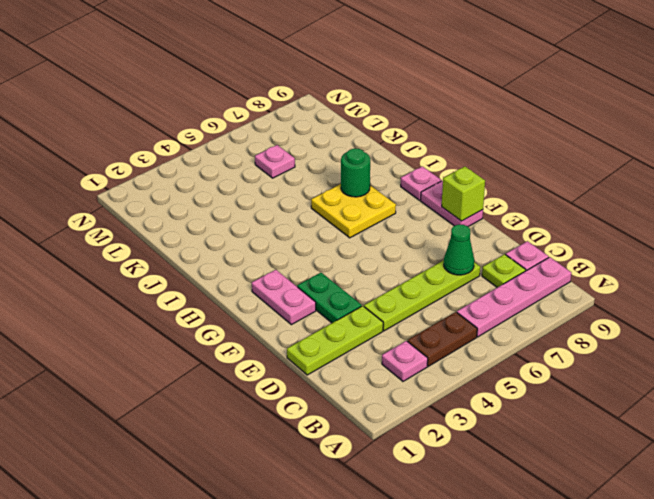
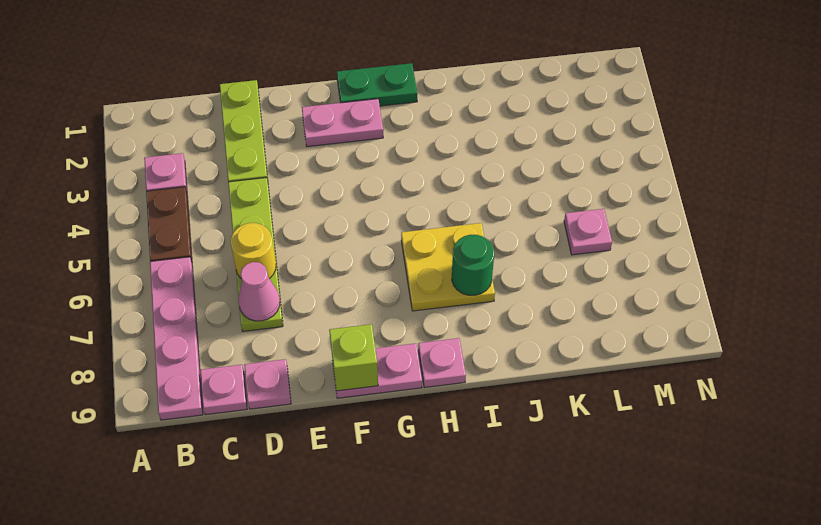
lime plate C8 level 1 -> none
none -> yellow round brick D6 level 2
green cone D7 level 2 -> pink cone D7 level 2
none -> pink plate D9 level 1
green plate E3:F3 level 1 -> green plate G1:H1 level 1

